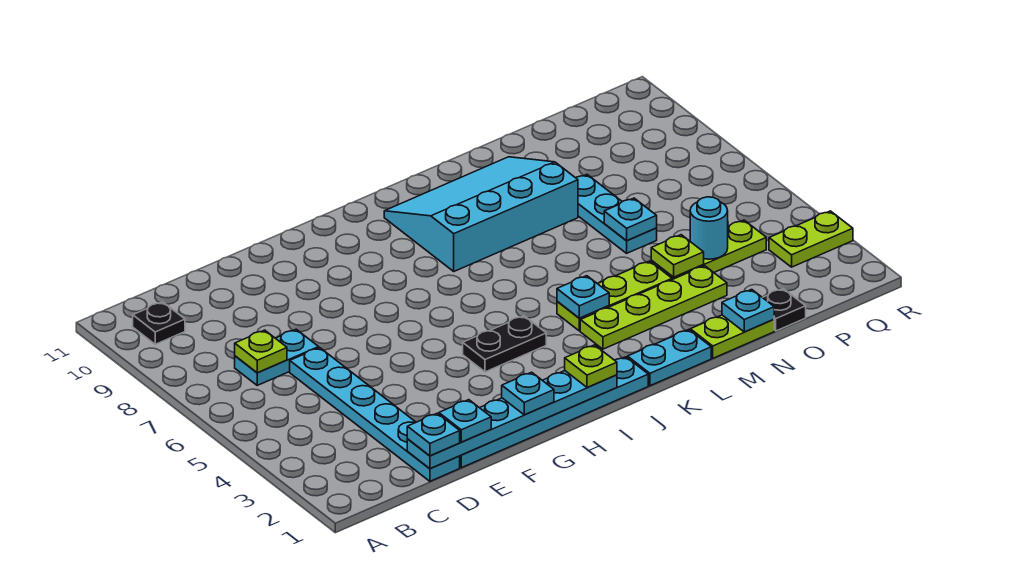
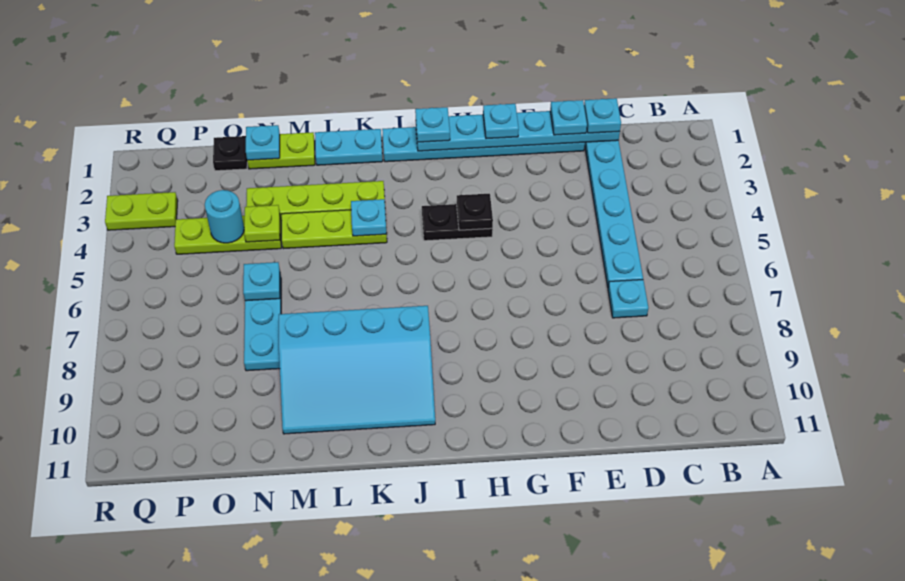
black plate B10 level 1 -> black plate H4 level 2
cyan plate C7:D7 level 1 -> cyan plate D7 level 1
lime plate C7 level 2 -> none
lime plate I1 level 3 -> cyan plate I1 level 3

